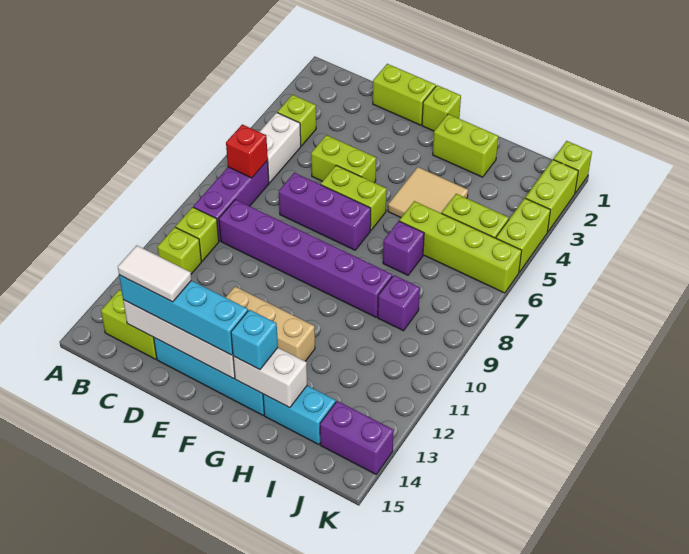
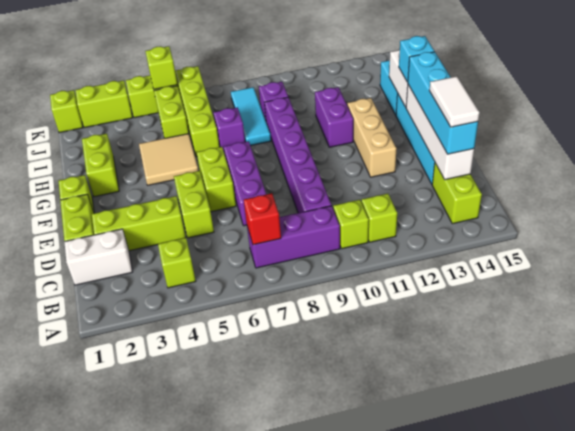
white brick B5:B6 level 1 -> white brick C1:C2 level 1
none -> lime brick D2:D4 level 1
none -> cyan tile H8:J8 level 1
purple brick J14:K14 level 1 -> purple brick G11:H11 level 1
none -> lime brick K5 level 2

